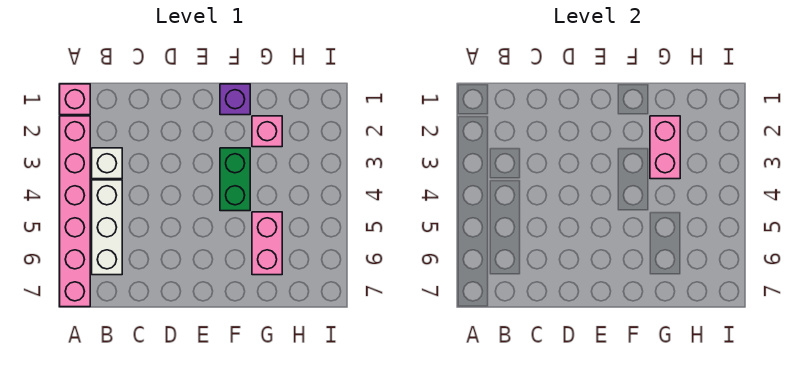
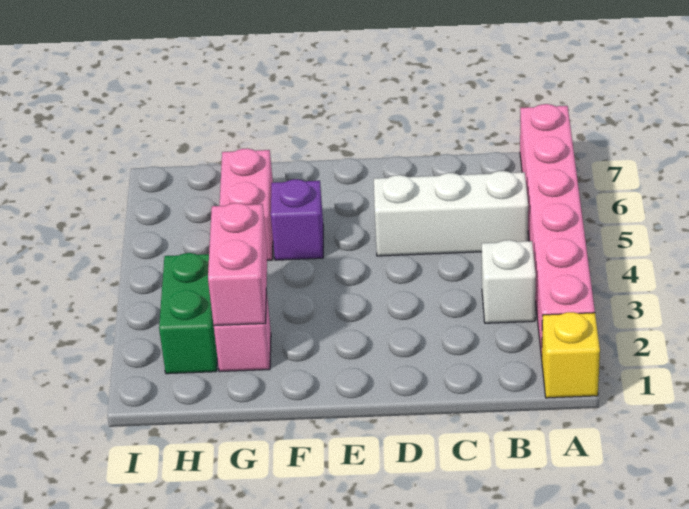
pink brick A1 level 1 -> yellow brick A1 level 1
white brick B4:B6 level 1 -> white brick B5:D5 level 1
purple brick F1 level 1 -> purple brick F5 level 1
green brick F3:F4 level 1 -> green brick H2:H3 level 1

